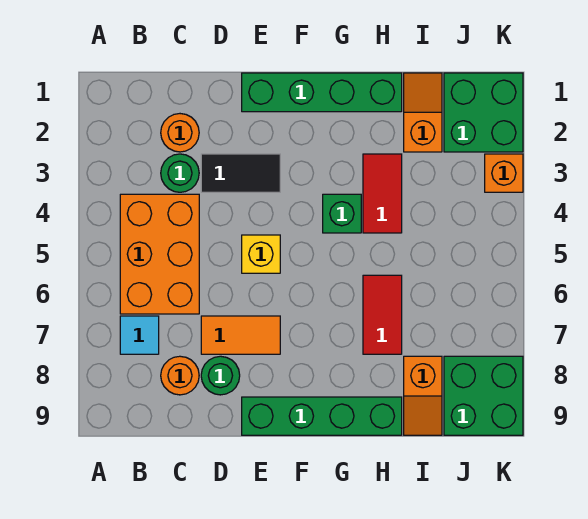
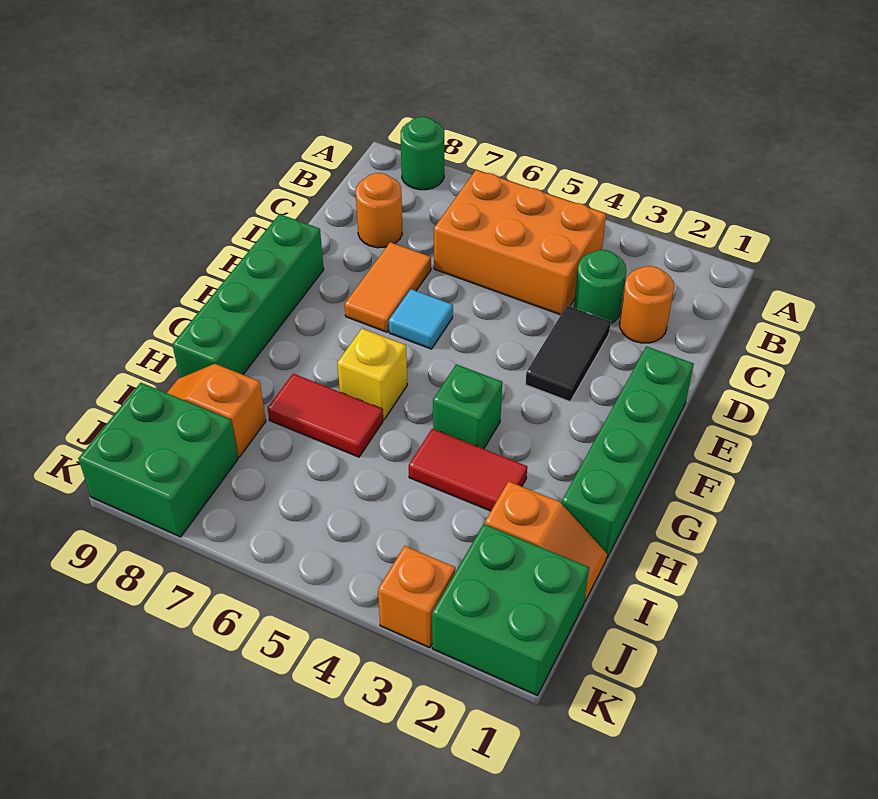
cyan tile B7 level 1 -> cyan tile E6 level 1
green round brick D8 level 1 -> green round brick A8 level 1
yellow brick E5 level 1 -> yellow brick G6 level 1

